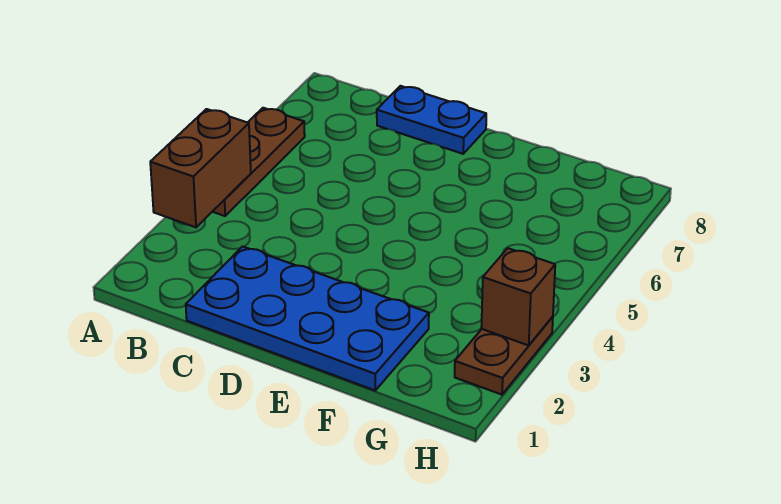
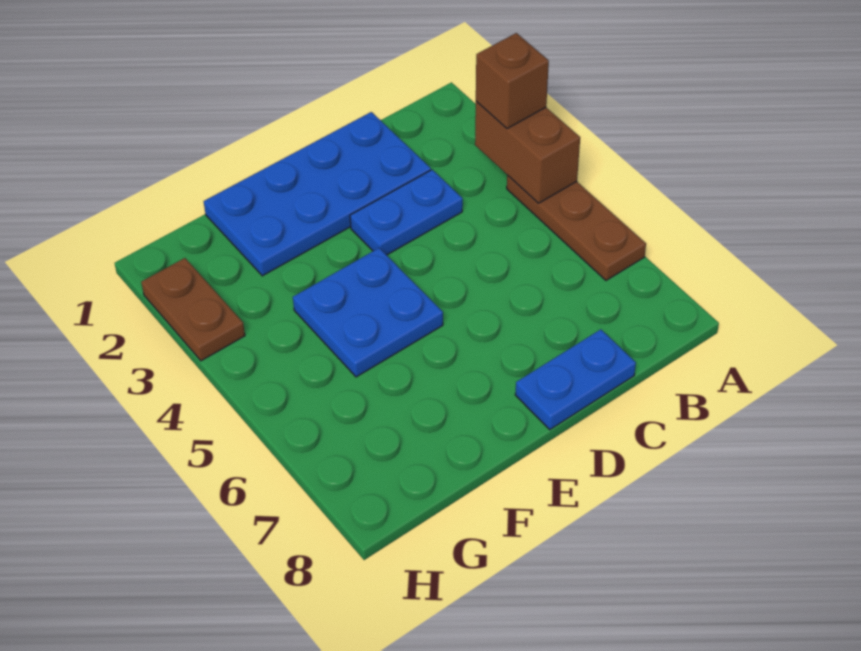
none -> blue plate C3:D3 level 1
none -> blue plate E4:F5 level 1
brown brick H3 level 2 -> brown brick A3 level 3

